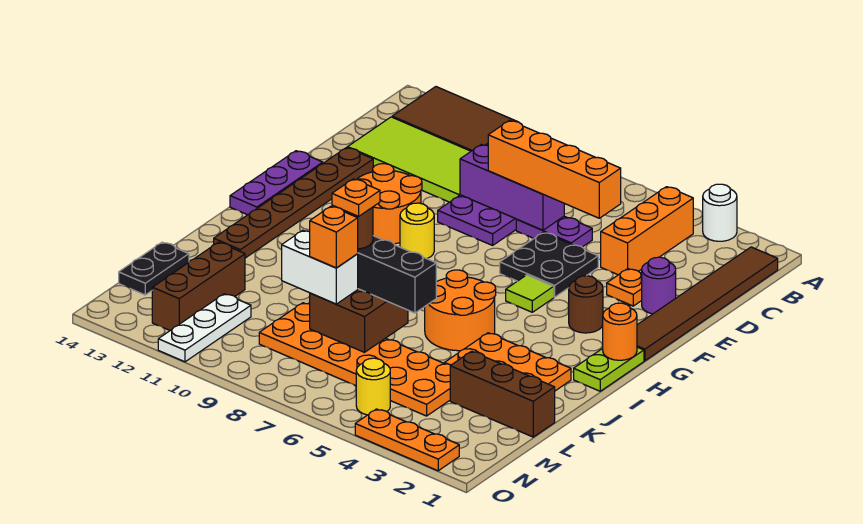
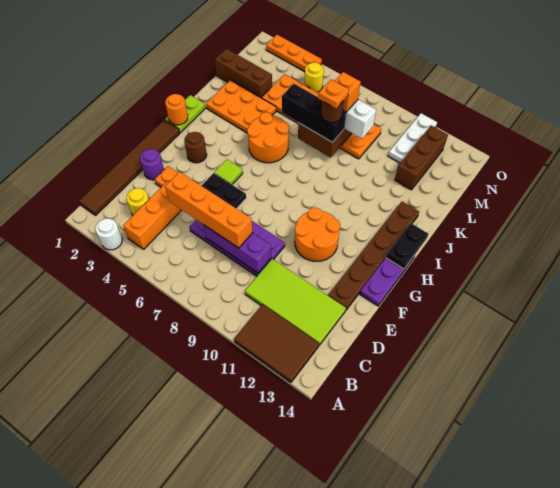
yellow round brick G9 level 1 -> yellow round brick C3 level 1
black plate L14:M14 level 1 -> black plate H14:I14 level 2

